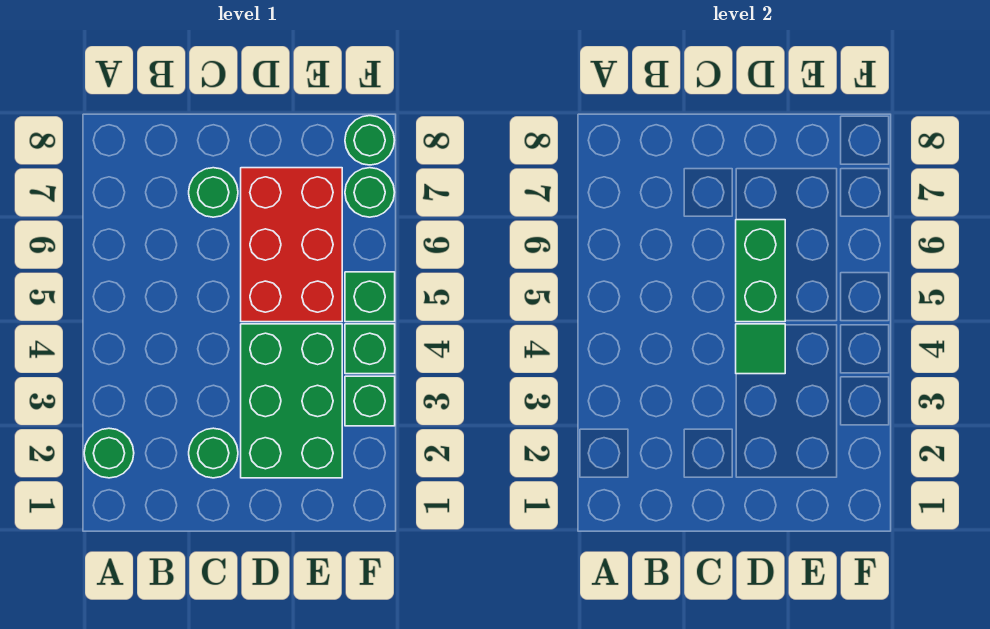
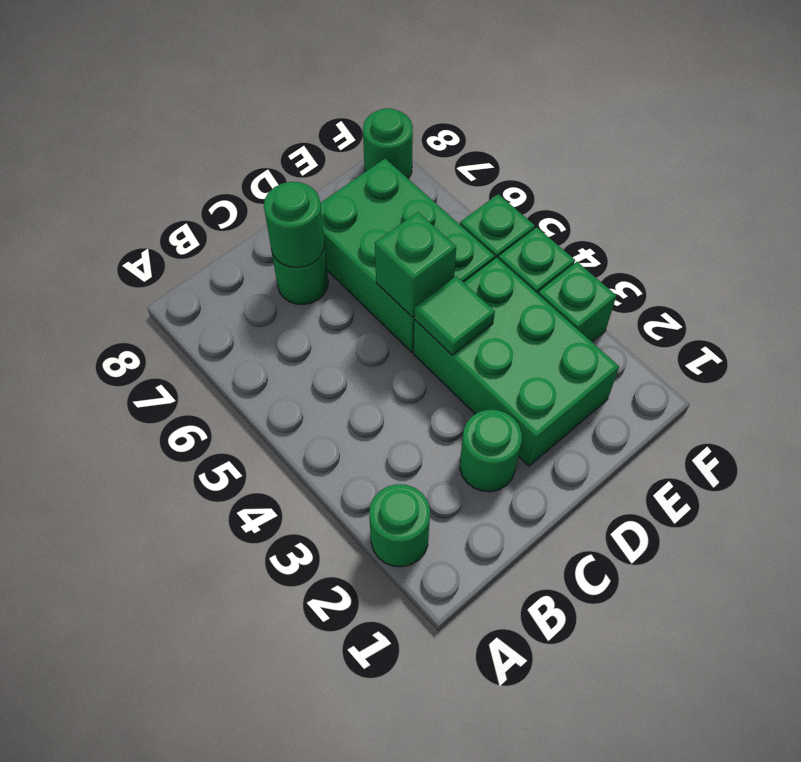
red brick D5:E7 level 1 -> green brick D5:E7 level 1
green brick D5:D6 level 2 -> green brick D5 level 2
green round brick F7 level 1 -> green round brick C7 level 2

